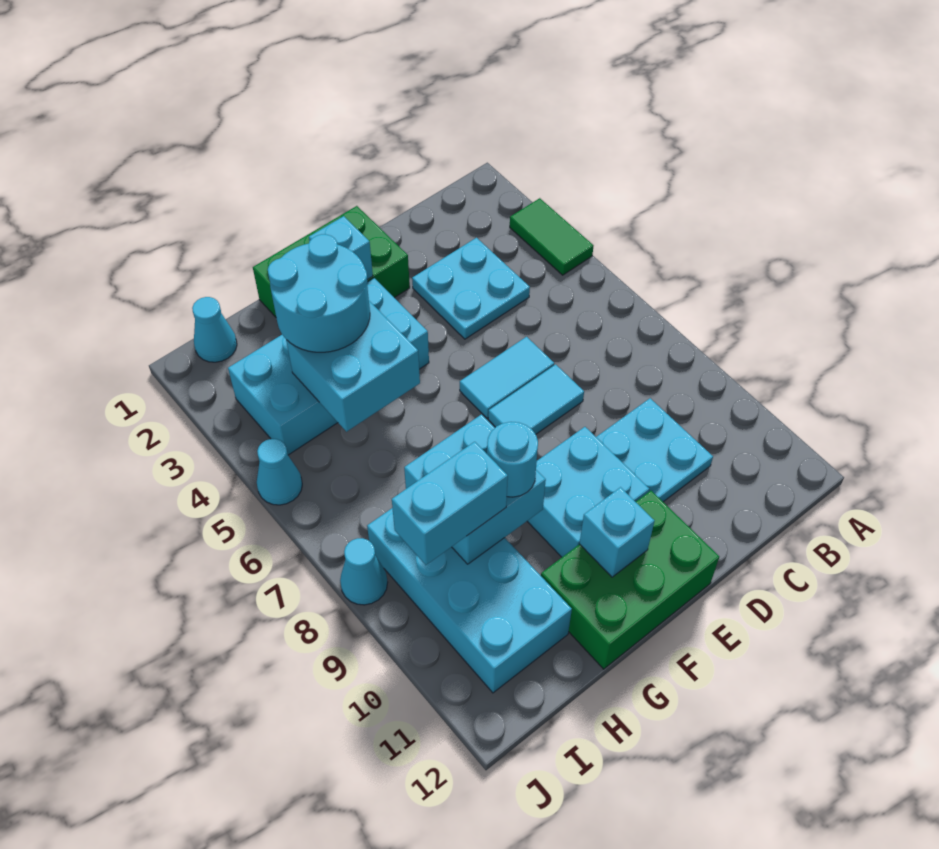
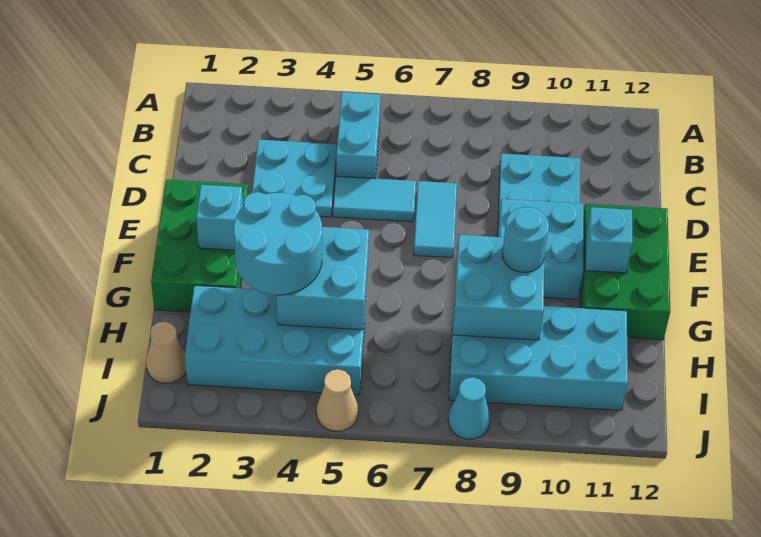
green tile A3:A4 level 1 -> none
cyan tile D6:E6 level 1 -> cyan tile D5:D6 level 1
cyan brick F3:I4 level 1 -> cyan brick H2:I5 level 1
cyan brick H9:I9 level 3 -> cyan brick B5:C5 level 1
cyan cone I1 level 1 -> tan cone I1 level 1
cyan cone J5 level 1 -> tan cone J5 level 1

